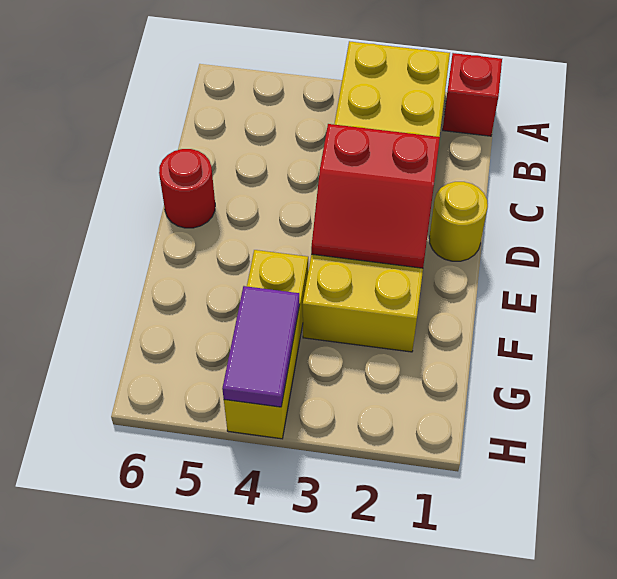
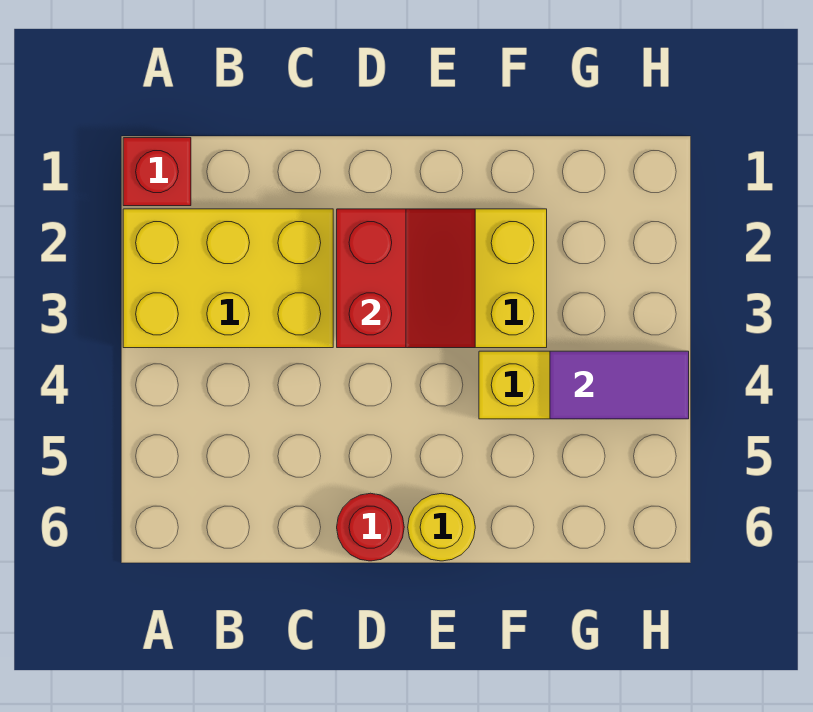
yellow round brick D1 level 1 -> yellow round brick E6 level 1

